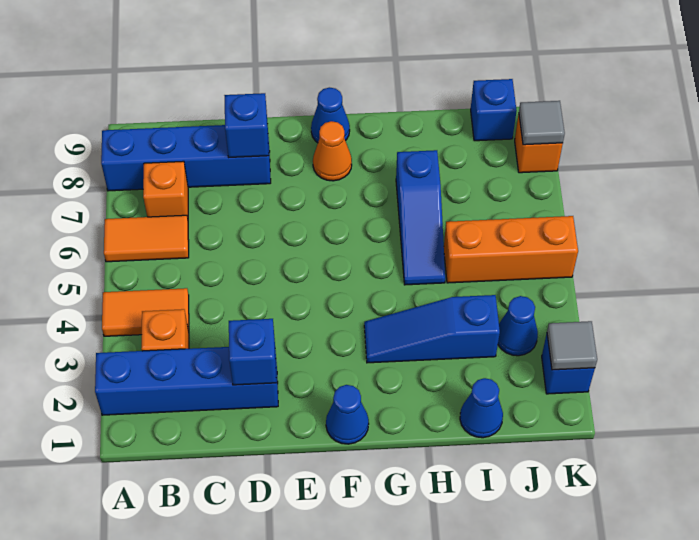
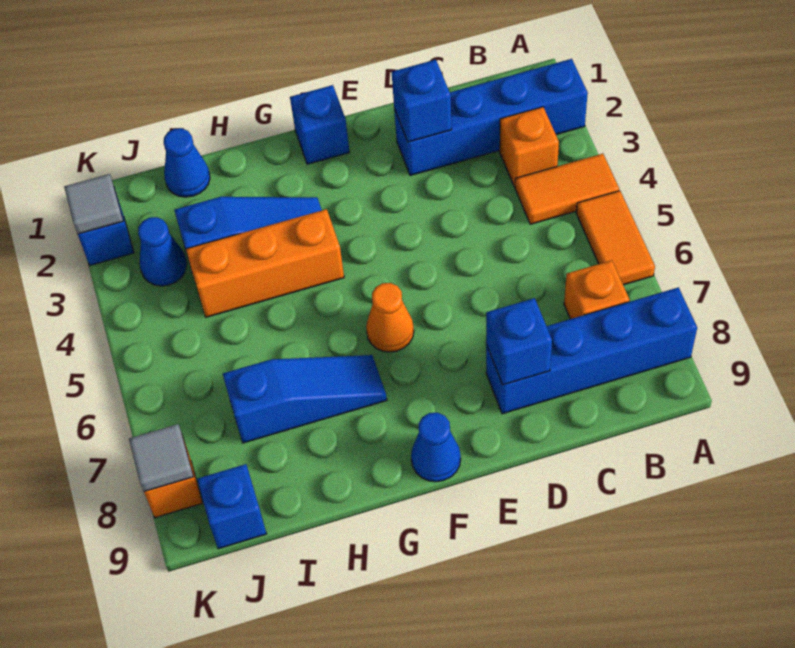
orange tile A6:B6 level 1 -> orange tile A5:A6 level 1
blue cone F1 level 1 -> blue brick F1 level 1
orange cone F8 level 1 -> orange cone F6 level 1
blue slope H5:H7 level 1 top 7 -> blue slope G7:I7 level 1 top I
orange brick I5:K5 level 1 -> orange brick G4:I4 level 1

